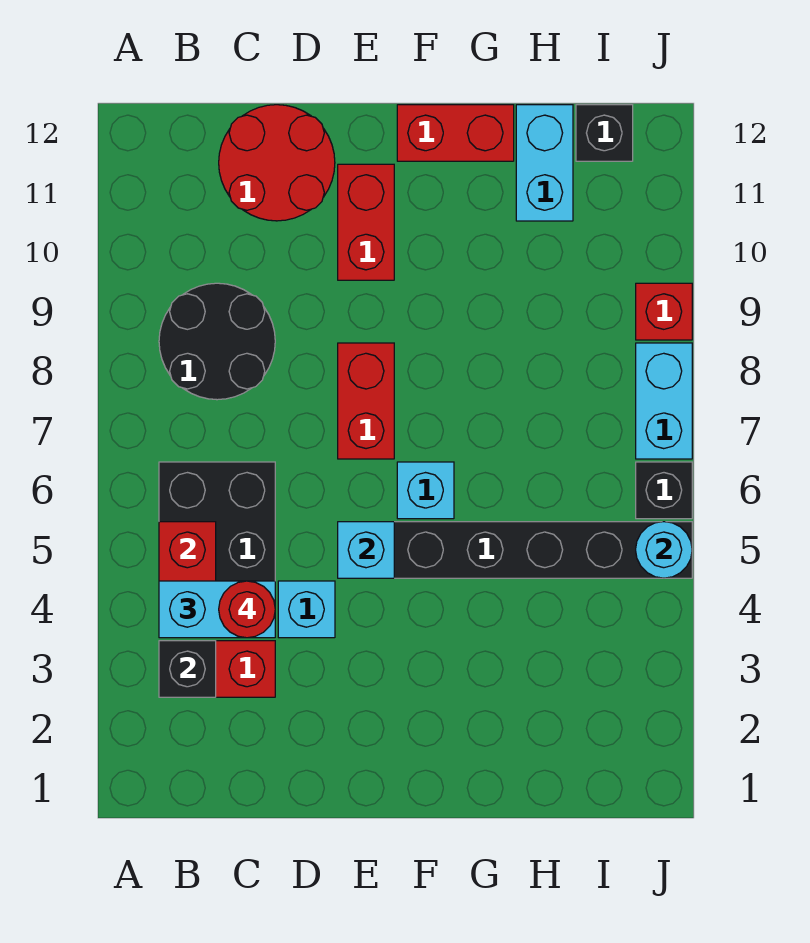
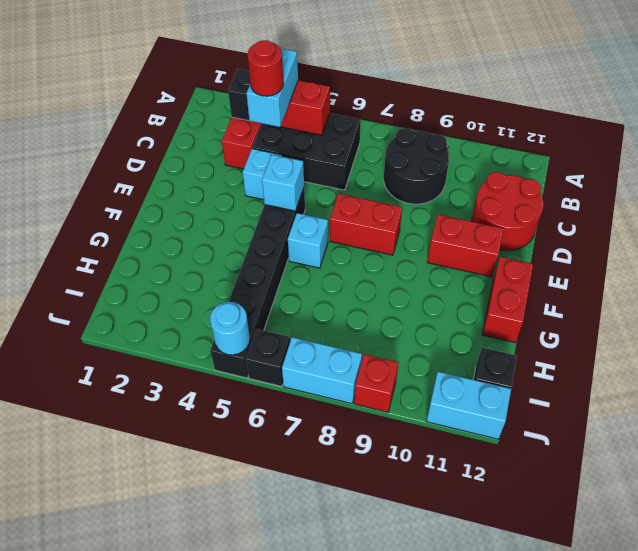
cyan brick H11:H12 level 1 -> cyan brick J11:J12 level 1

